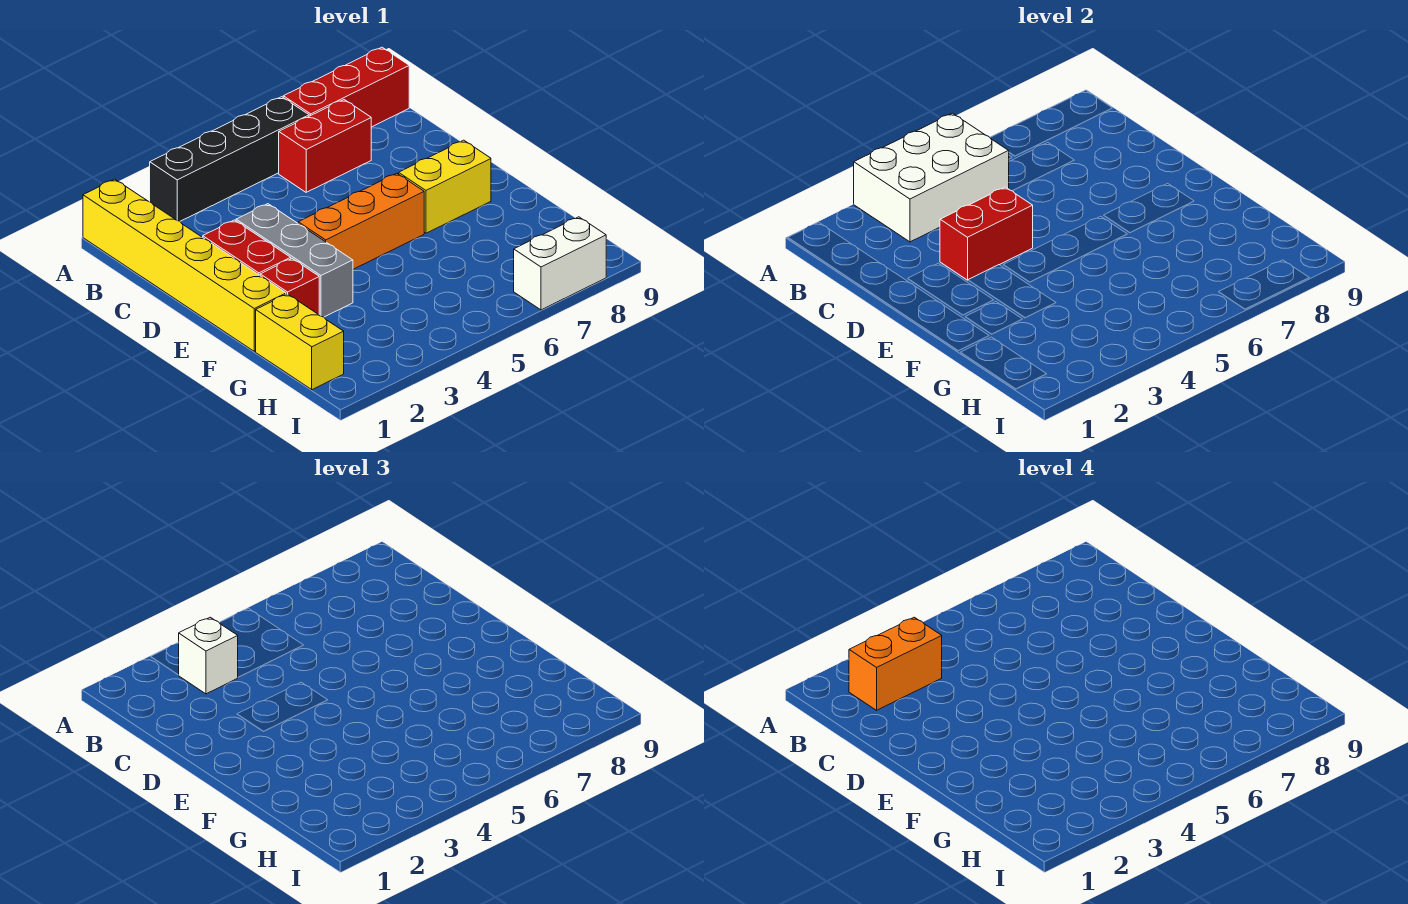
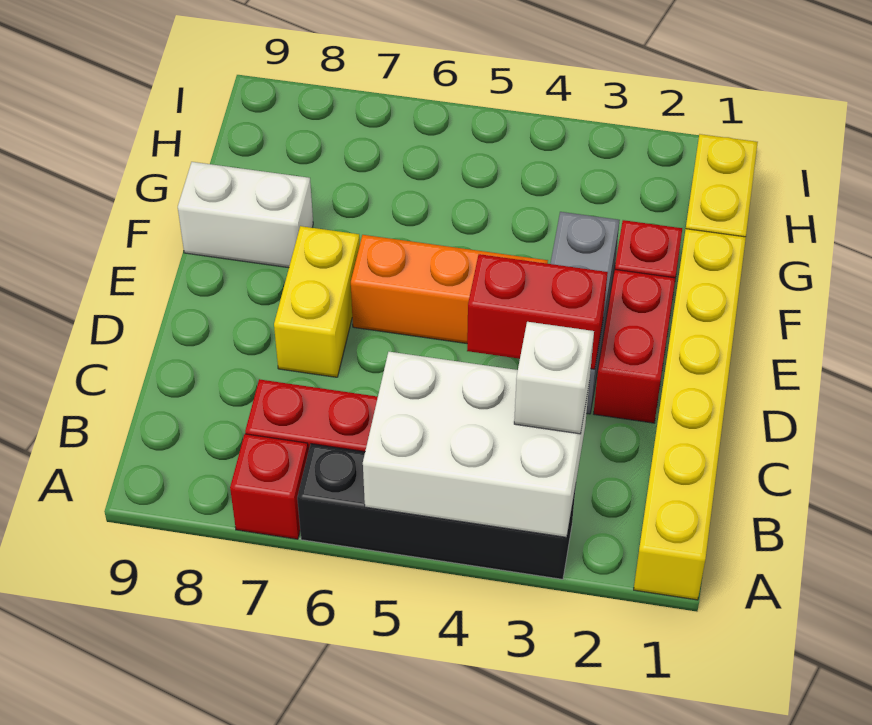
red brick A7:A9 level 1 -> red brick A7 level 1
orange brick B2:B3 level 4 -> none
yellow brick E7:E8 level 1 -> yellow brick D7:E7 level 1
white brick I7:I8 level 1 -> white brick F8:F9 level 1

